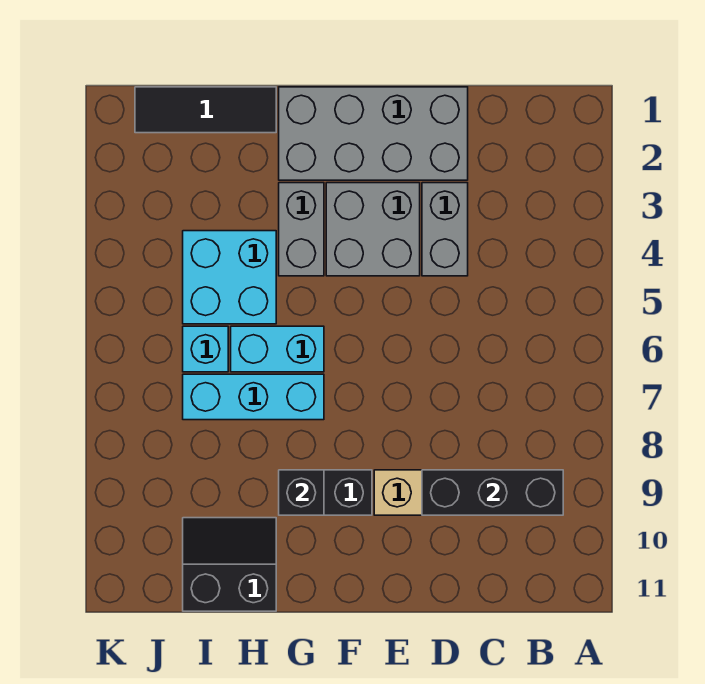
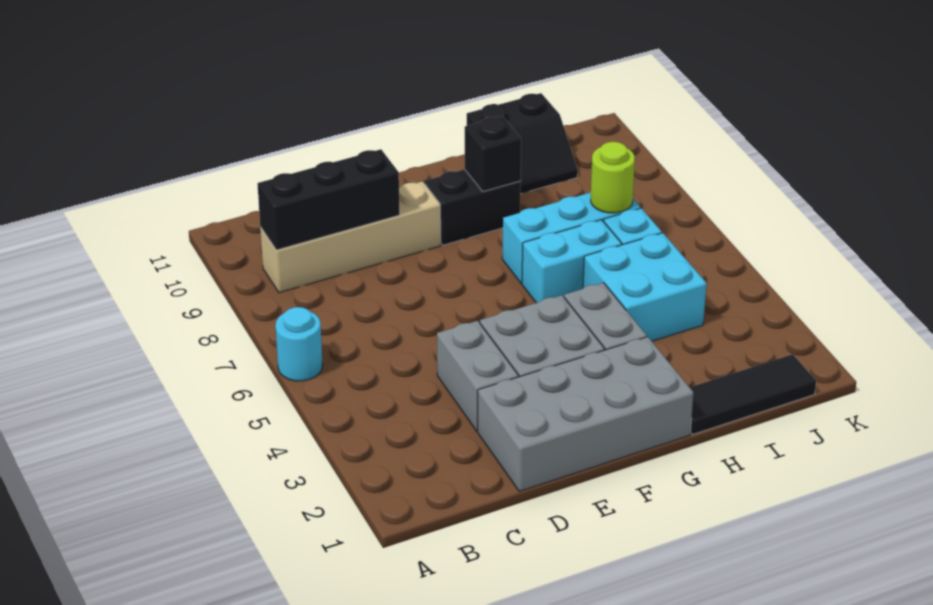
none -> cyan round brick A6 level 1
none -> lime round brick I7 level 2

